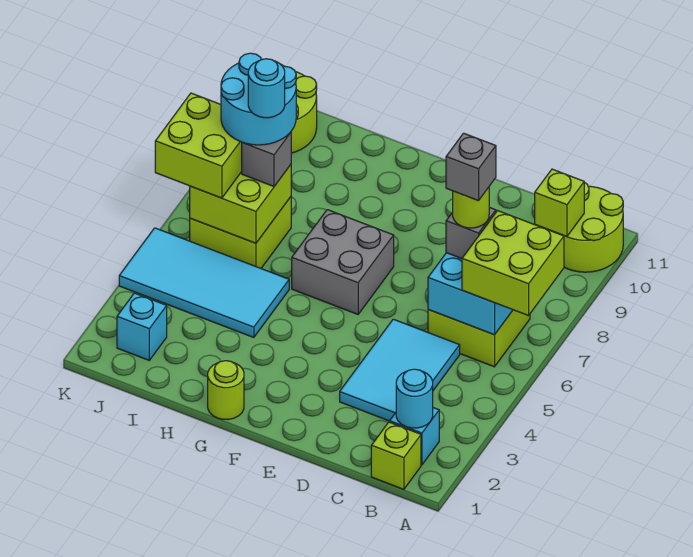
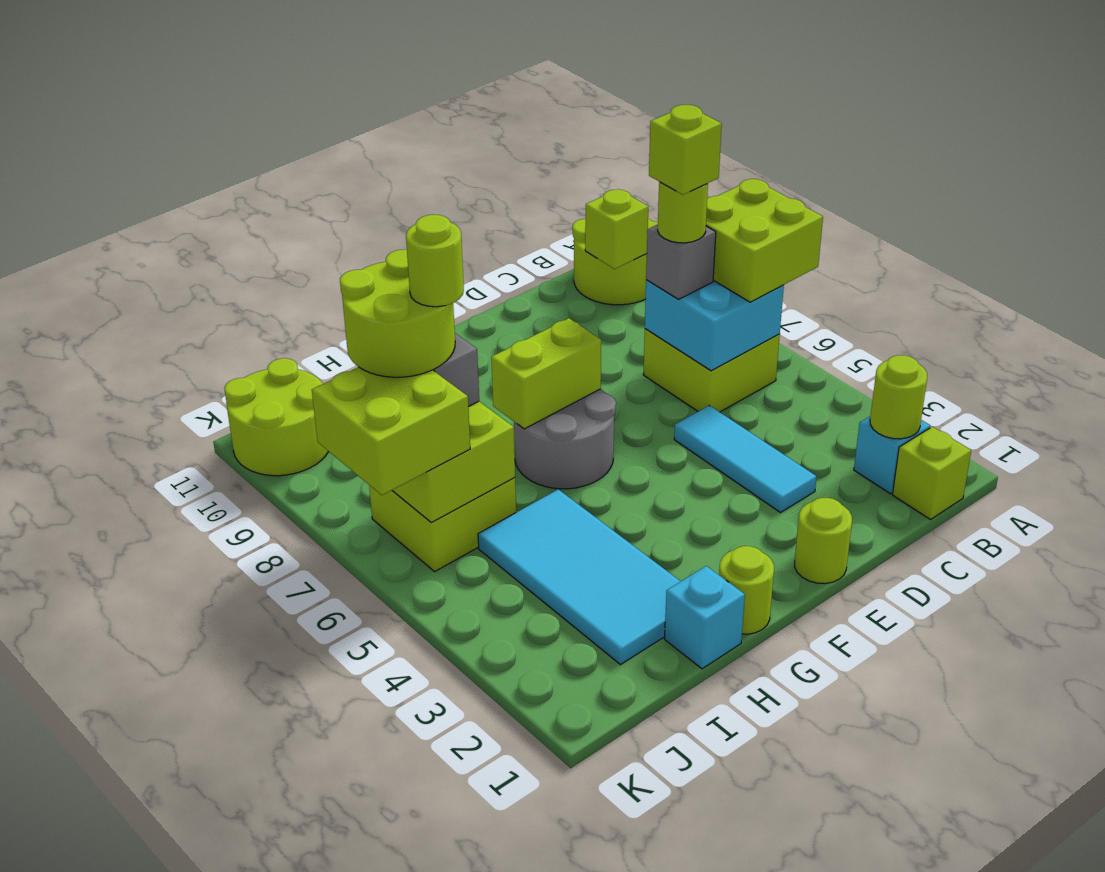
cyan round brick B2 level 2 -> lime round brick B2 level 2
cyan tile C3:D5 level 1 -> cyan tile D3:D5 level 1
grey brick C7 level 5 -> lime brick C7 level 5
none -> lime round brick E1 level 1
grey brick F6:G7 level 1 -> grey round brick F6:G7 level 1
none -> lime brick F7:G7 level 2
cyan tile H4:K5 level 1 -> cyan tile H2:I5 level 1
cyan round brick I7:J8 level 4 -> lime round brick I7:J8 level 4
cyan round brick I7 level 5 -> lime round brick I7 level 5
cyan brick J2 level 1 -> cyan brick H1 level 1

